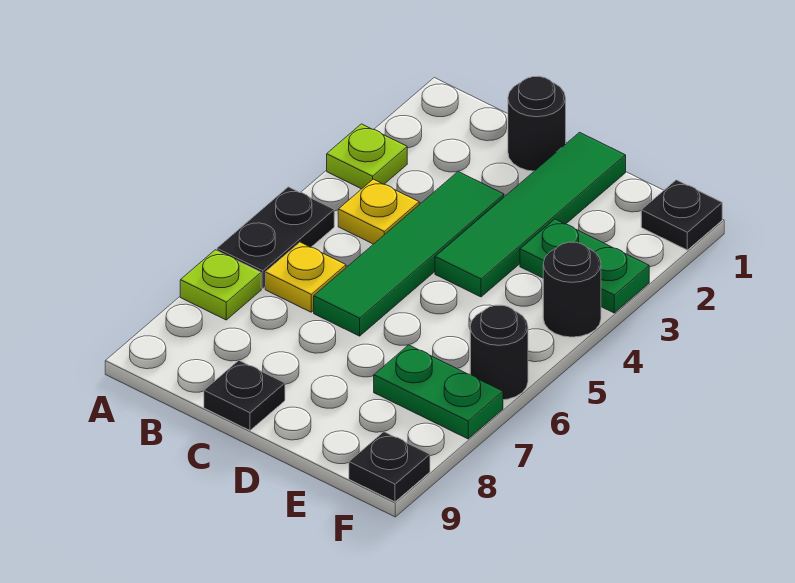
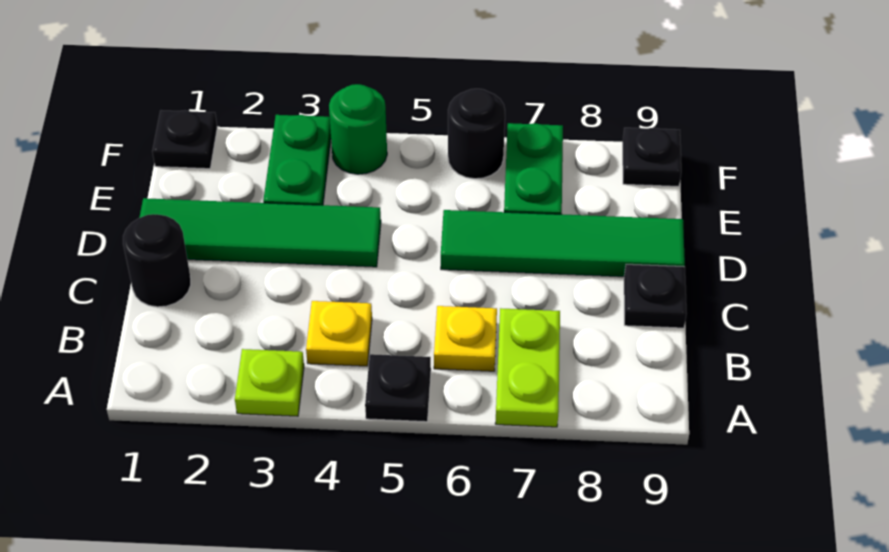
black plate A5:A6 level 1 -> black plate A5 level 1
lime plate A7 level 1 -> lime plate A7:B7 level 1
green tile C3:C6 level 1 -> green tile D6:D9 level 1
black round brick F4 level 1 -> green round brick F4 level 1

